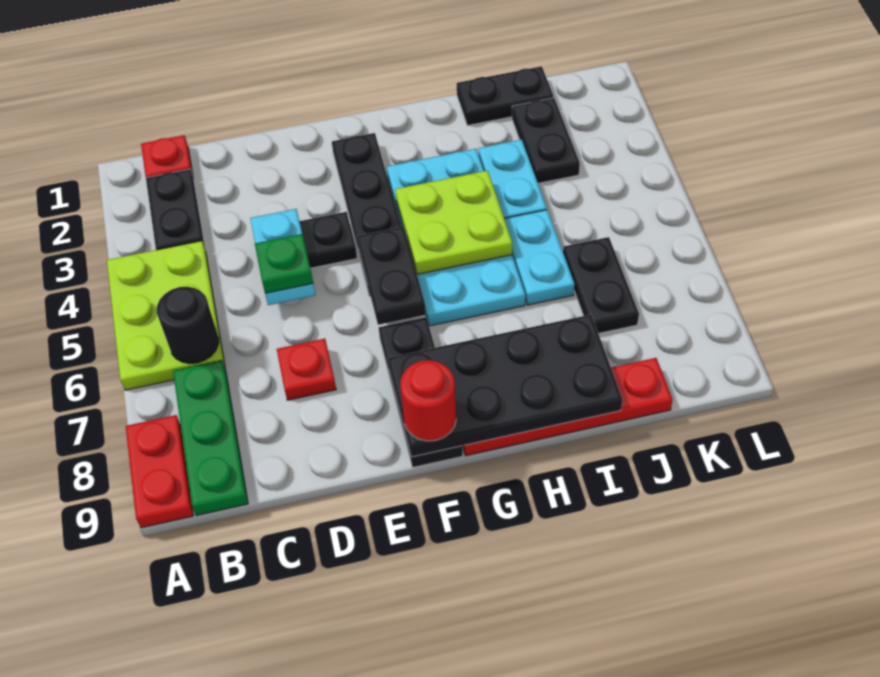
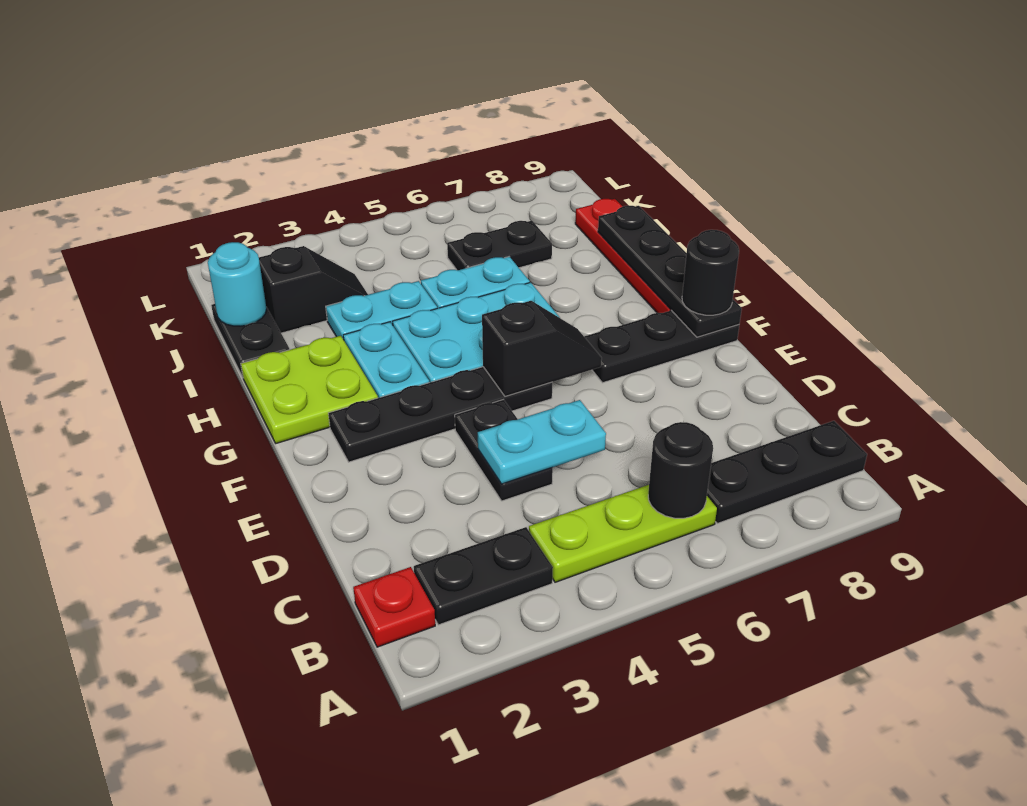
lime plate A4:B6 level 1 -> lime plate B4:B6 level 1
red plate A8:A9 level 1 -> none
green plate B7:B9 level 1 -> black plate B7:B9 level 1
green plate D5 level 3 -> none
red plate D7 level 1 -> none
black plate F5:F6 level 2 -> black slope F5:F6 level 2 top 5
black plate F8:I9 level 2 -> black plate F9:I9 level 2
red round brick F9 level 3 -> black round brick F9 level 3
lime plate G4:H5 level 2 -> lime plate G1:H2 level 1
none -> cyan round brick J1 level 2
black plate J2:J3 level 1 -> black slope J2:J3 level 1 top 2

